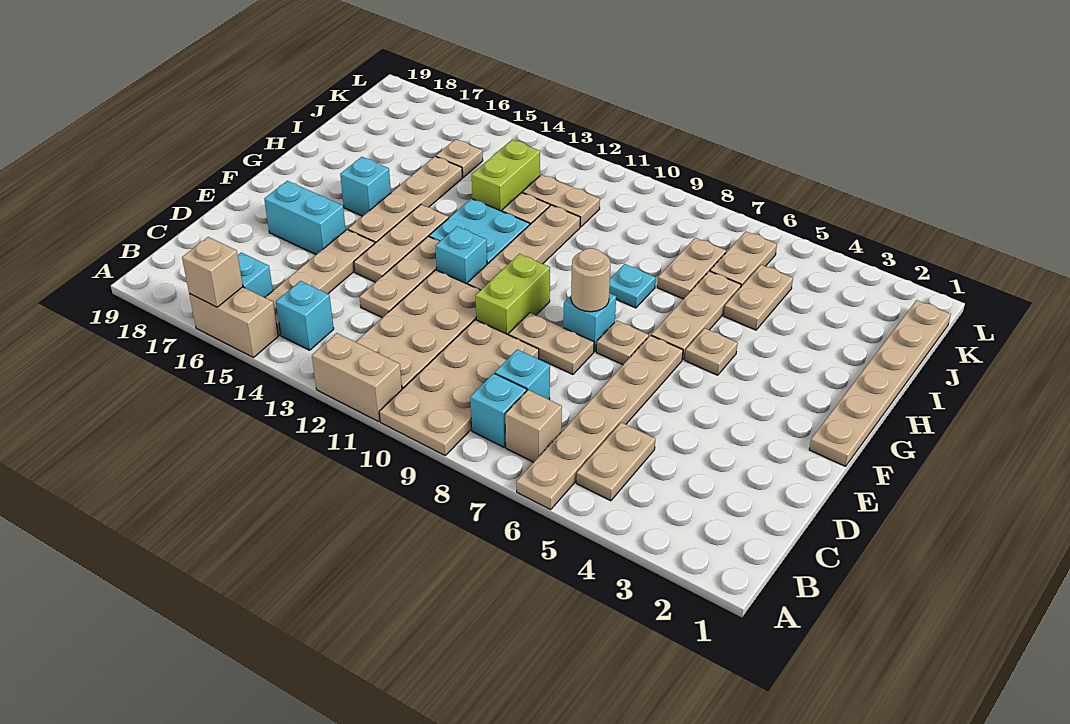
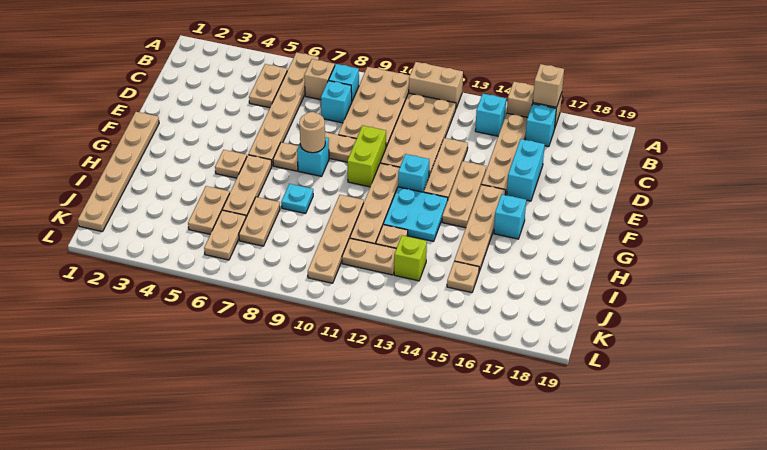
cyan brick E16:E17 level 1 -> cyan brick D16:E16 level 1
none -> tan plate H10:K10 level 1
lime brick I13:J13 level 1 -> lime brick J13 level 1

